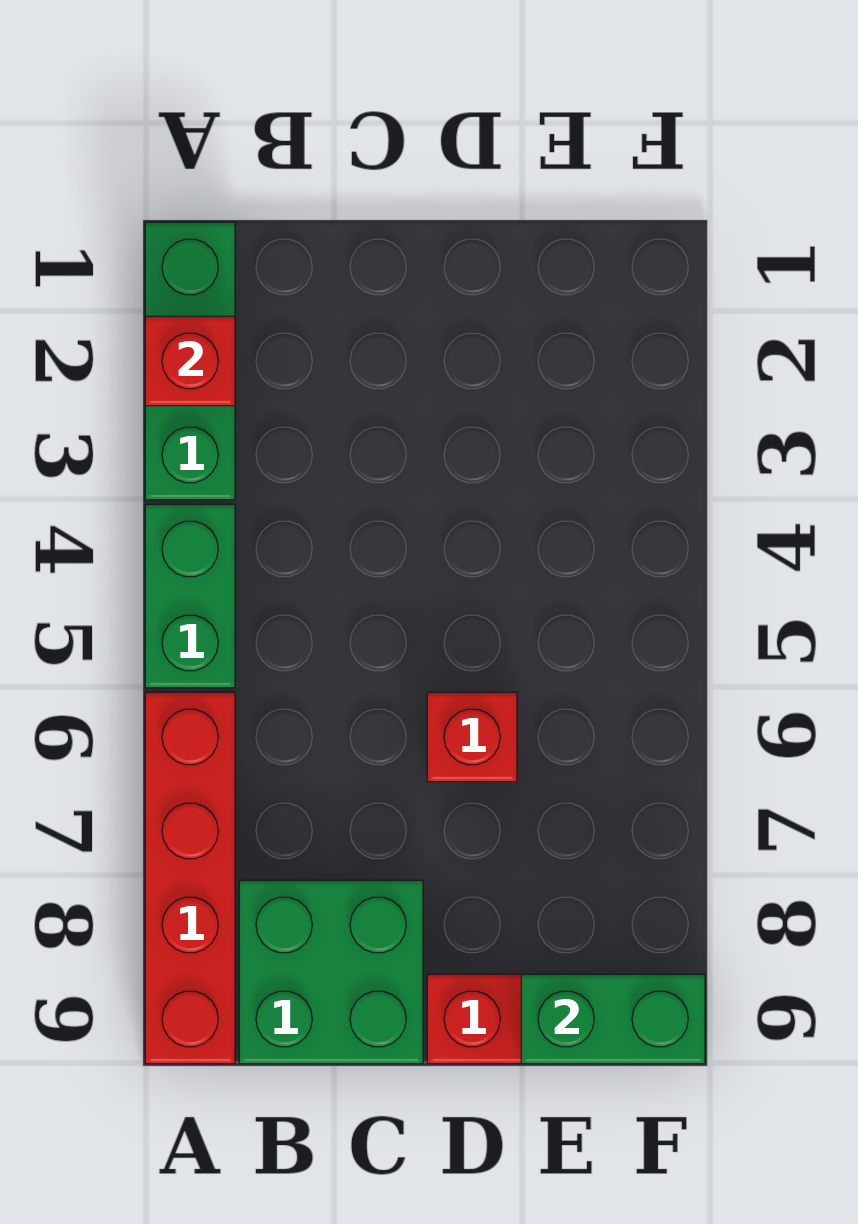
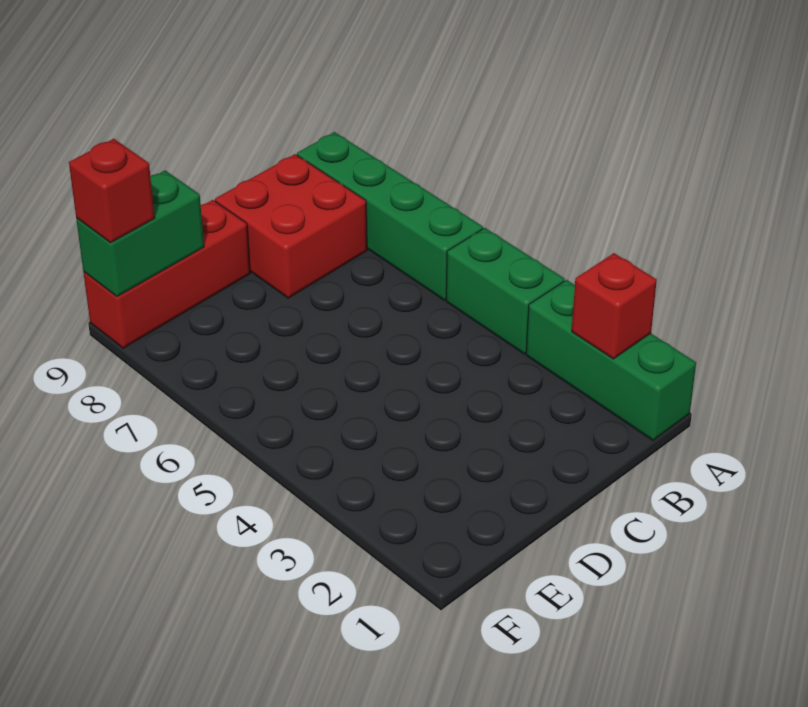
red brick A6:A9 level 1 -> green brick A6:A9 level 1
green brick B8:C9 level 1 -> red brick B8:C9 level 1
red brick D6 level 1 -> red brick F9 level 3

